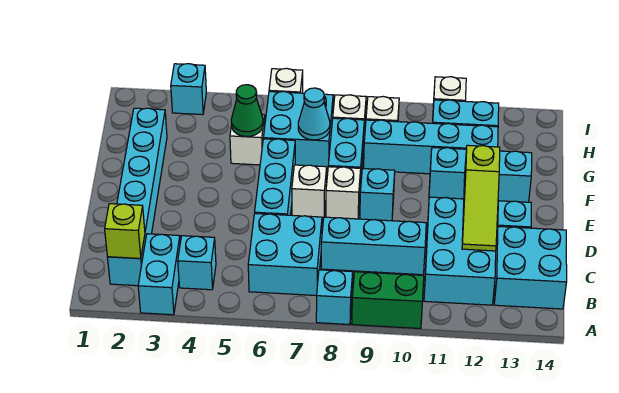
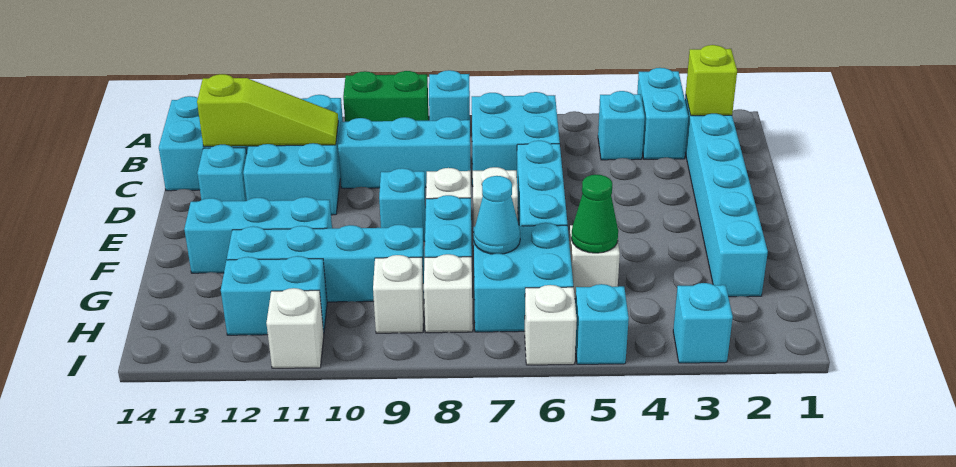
lime slope C12:E12 level 2 top E -> lime slope C11:C13 level 2 top 13
none -> cyan brick I5 level 1

